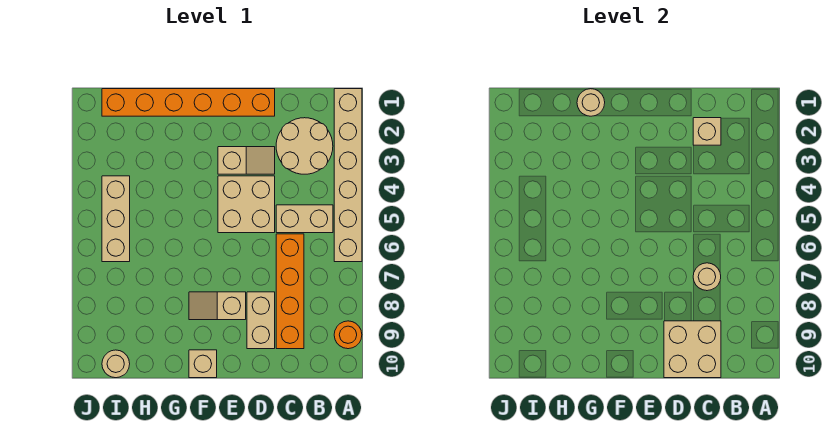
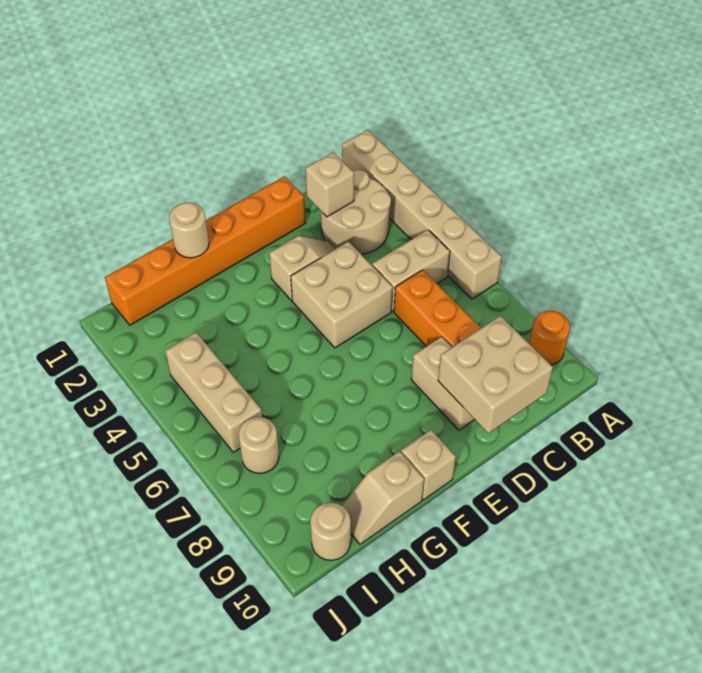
tan round brick C7 level 2 -> tan round brick I7 level 1
tan slope E8:F8 level 1 top E -> tan slope G10:H10 level 1 top G

